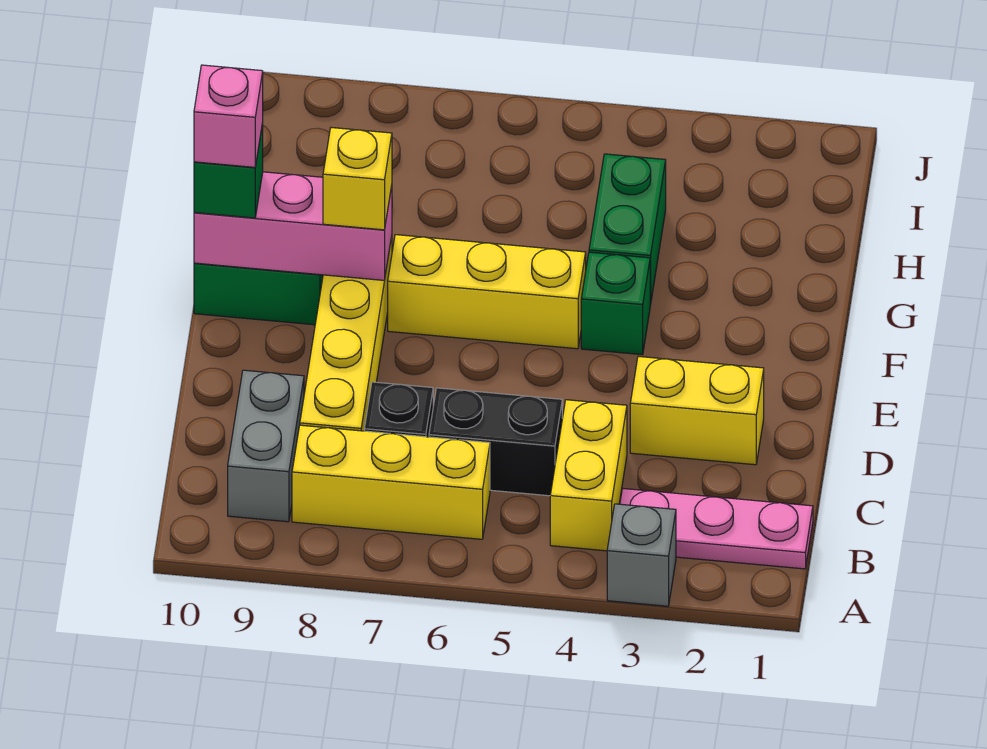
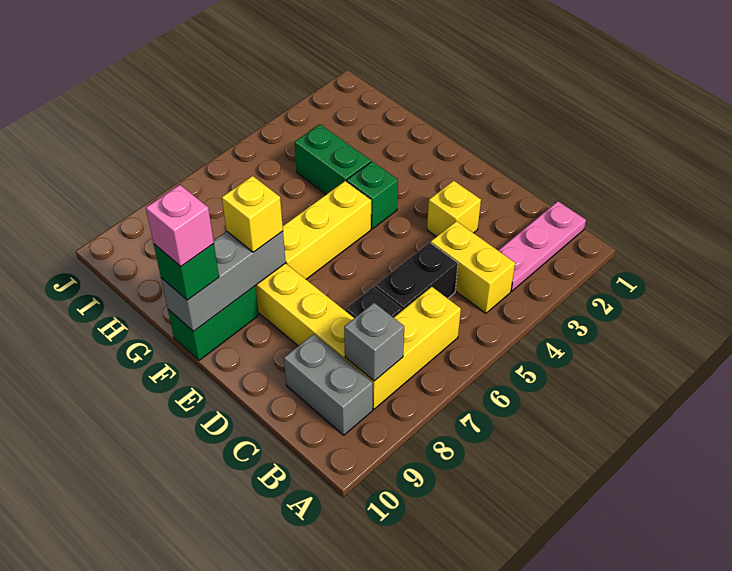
grey brick A3 level 1 -> grey brick B8 level 2
yellow brick D2:D3 level 1 -> yellow brick D3 level 1
pink brick F8:F10 level 2 -> grey brick F8:F10 level 2

